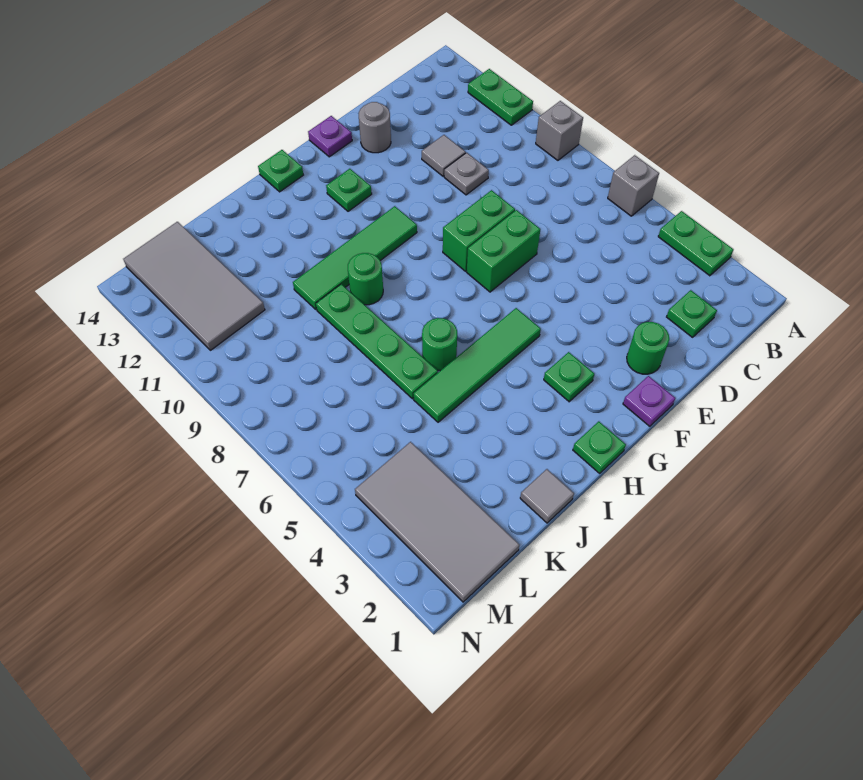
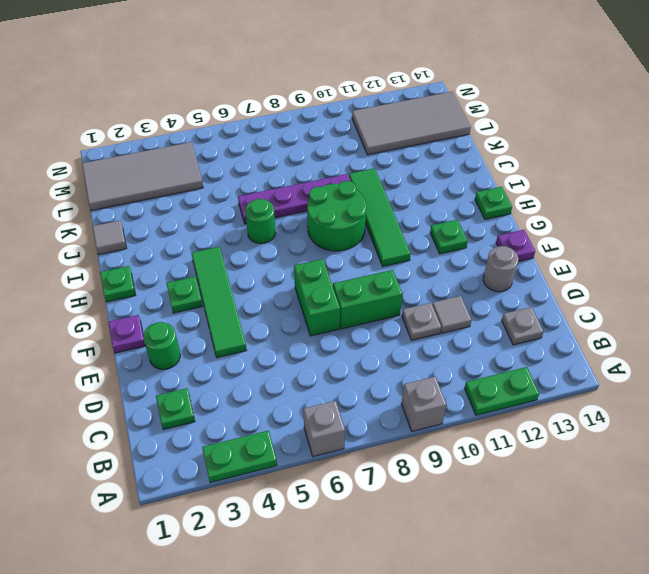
none -> grey plate C13 level 1
green brick E8:F8 level 1 -> green brick E8:E9 level 1
green tile G5:J5 level 1 -> green tile E4:H4 level 1
green round brick I9 level 1 -> green round brick H8:I9 level 1
green plate J6:J9 level 1 -> purple plate J6:J9 level 1

